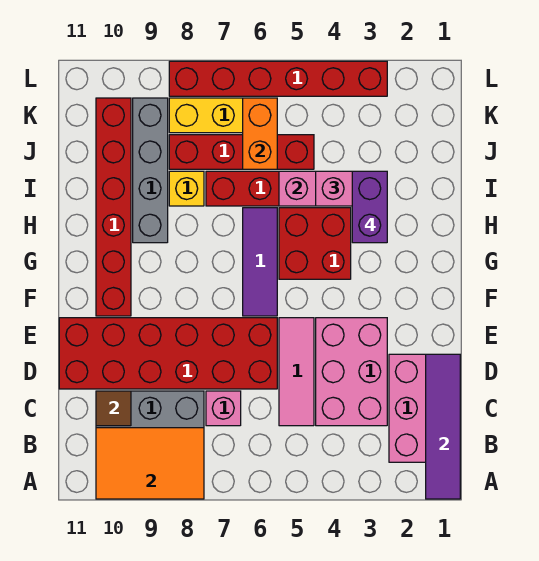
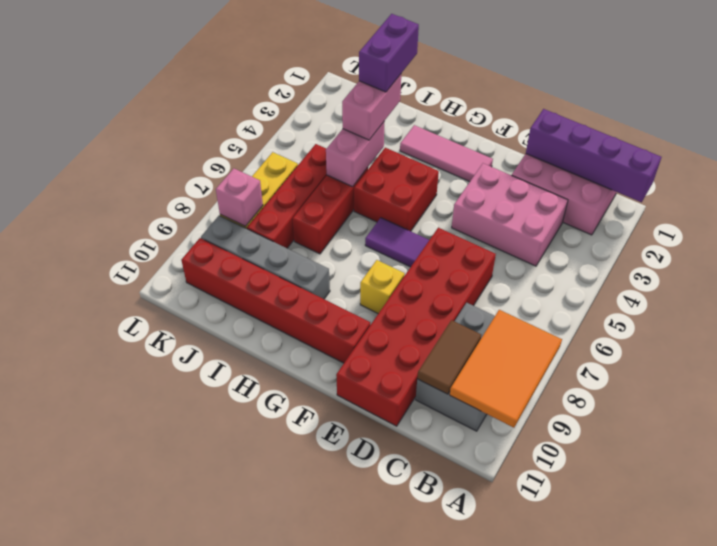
purple tile A1:D1 level 2 -> purple brick A1:D1 level 2
pink tile C5:E5 level 1 -> pink tile F2:H2 level 1
pink brick C7 level 1 -> pink brick K8 level 2
brown tile C10 level 2 -> brown tile C9:C10 level 2
purple tile F6:H6 level 1 -> purple tile F6:G6 level 1
purple brick H3:I3 level 4 -> purple brick I2:I3 level 4
yellow brick I8 level 1 -> yellow brick F8 level 1
orange brick J6:K6 level 2 -> none
red brick L3:L8 level 1 -> none

